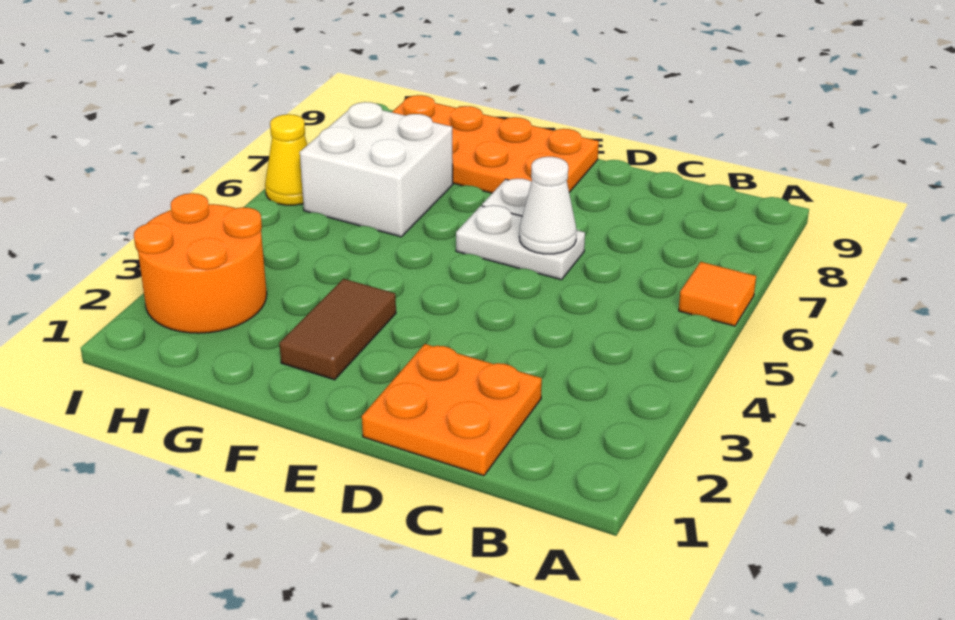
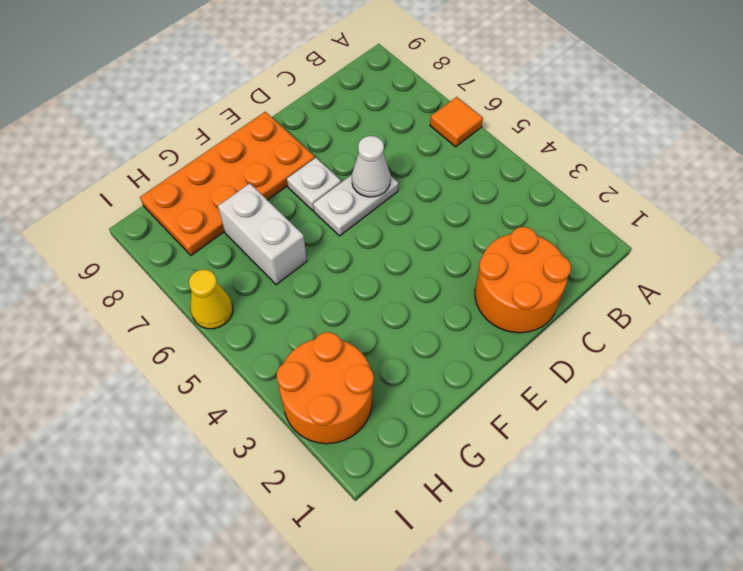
orange plate C1:D2 level 1 -> orange round brick C1:D2 level 1
brown tile F2:F3 level 1 -> none
white brick G6:H7 level 1 -> white brick G6:G7 level 1

